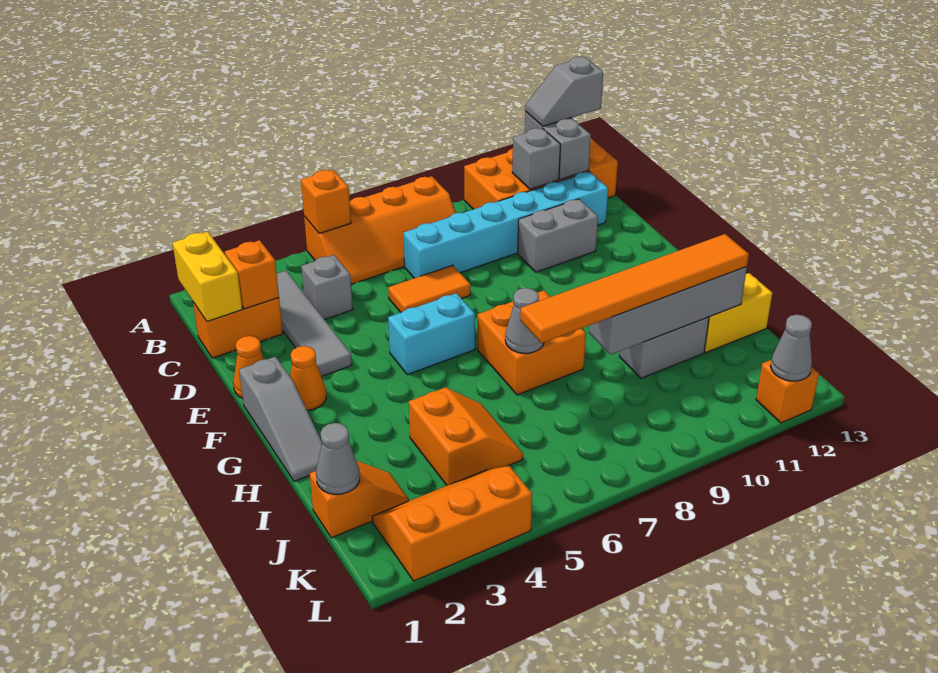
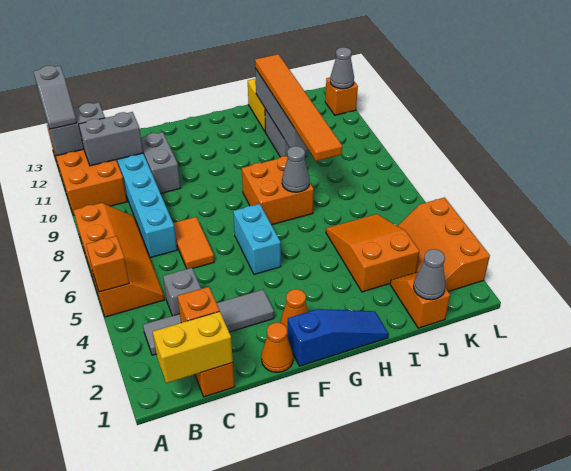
grey brick B11 level 2 -> grey brick B11:C11 level 2
grey slope F1:H1 level 1 top F -> blue slope F1:H1 level 1 top F
orange slope I4:J5 level 1 top 4 -> orange slope I3:J5 level 1 top 3

